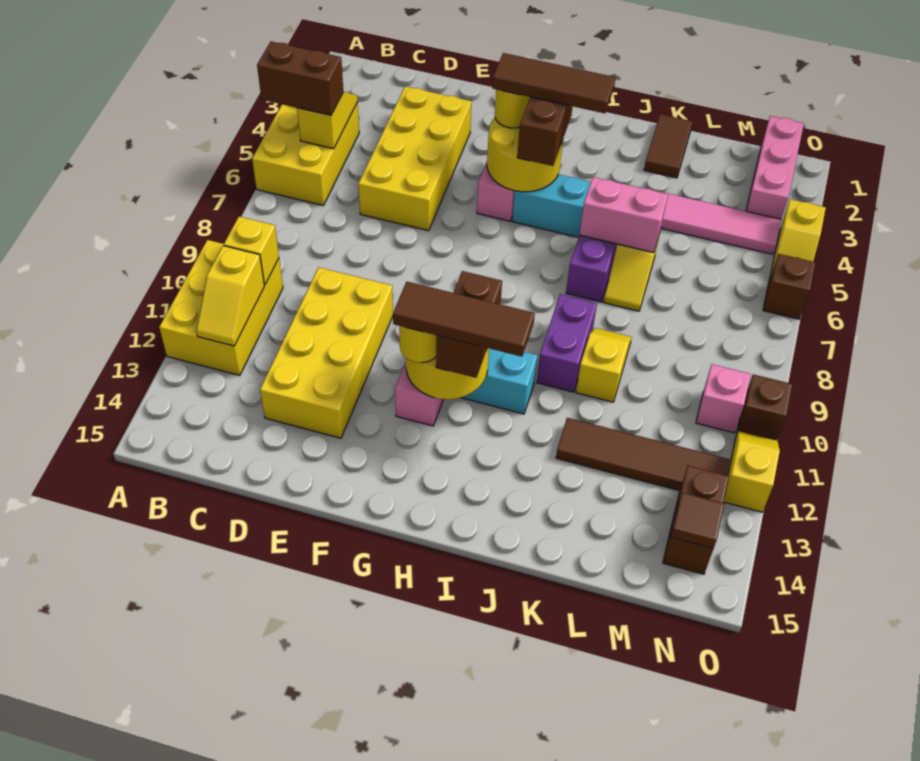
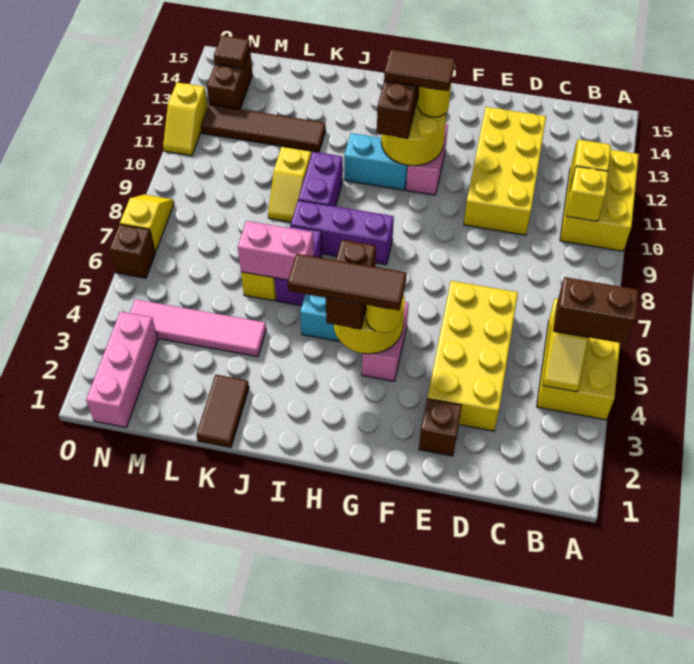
brown tile G12:I12 level 4 -> brown tile G12:H12 level 4
none -> purple brick H8:J8 level 1
pink brick N10 level 1 -> none
yellow slope O4:O5 level 1 top 4 -> yellow slope O7:O8 level 1 top 7
brown brick O10 level 1 -> brown brick E2 level 1

